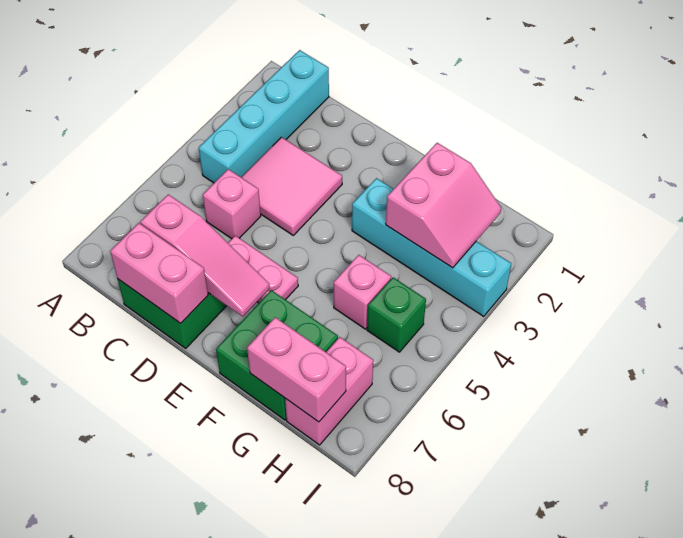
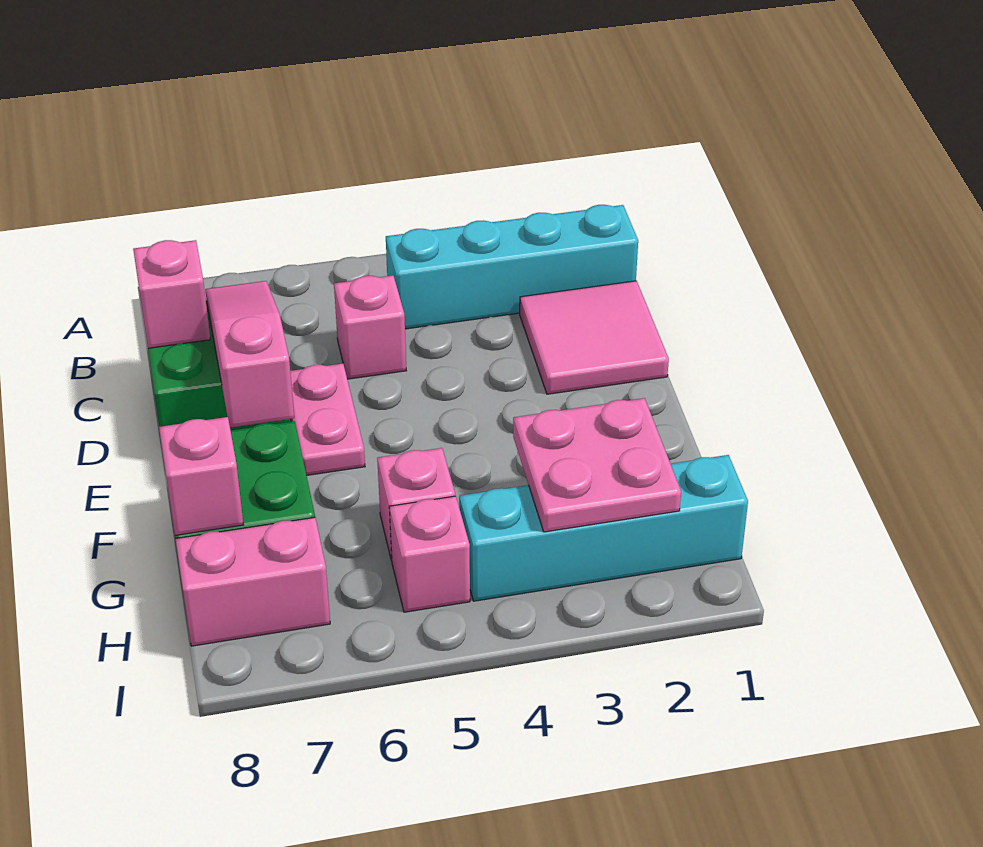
pink tile C3:D4 level 1 -> pink tile C1:D2 level 1
pink slope C7:E7 level 2 top C -> pink slope C7:E7 level 2 top E
pink brick C8:D8 level 2 -> pink brick C8 level 2
cyan brick F3:I3 level 1 -> cyan brick H1:H4 level 1
pink slope G2:H3 level 2 top G -> pink plate G2:H3 level 2
pink brick G8:H8 level 2 -> pink brick G8 level 2
green brick H5 level 1 -> pink brick H5 level 1

